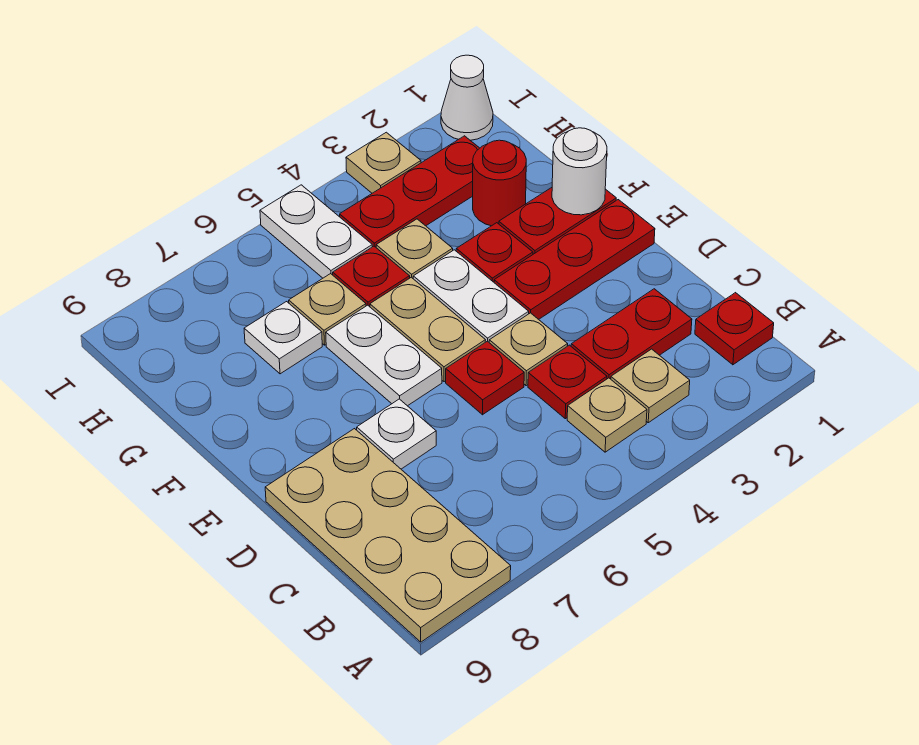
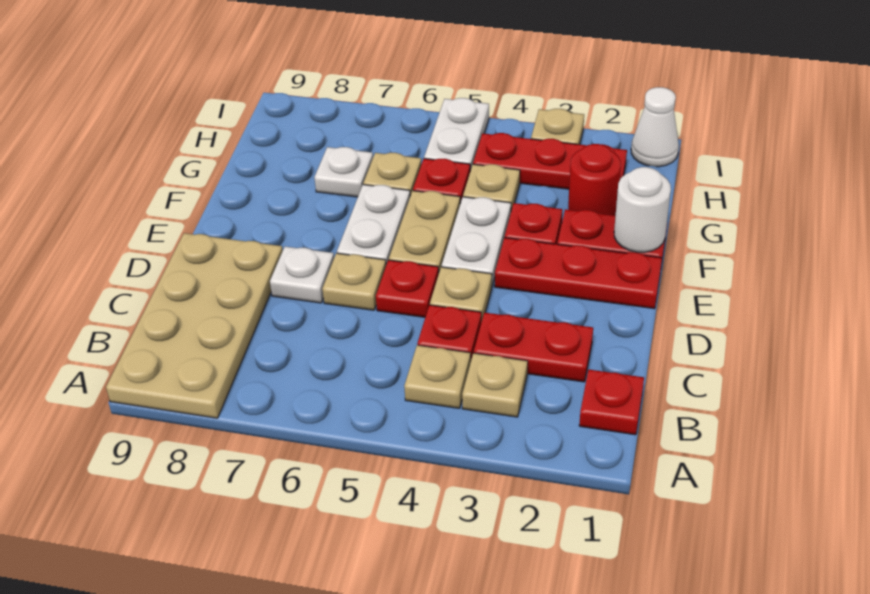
none -> tan plate D6 level 1

